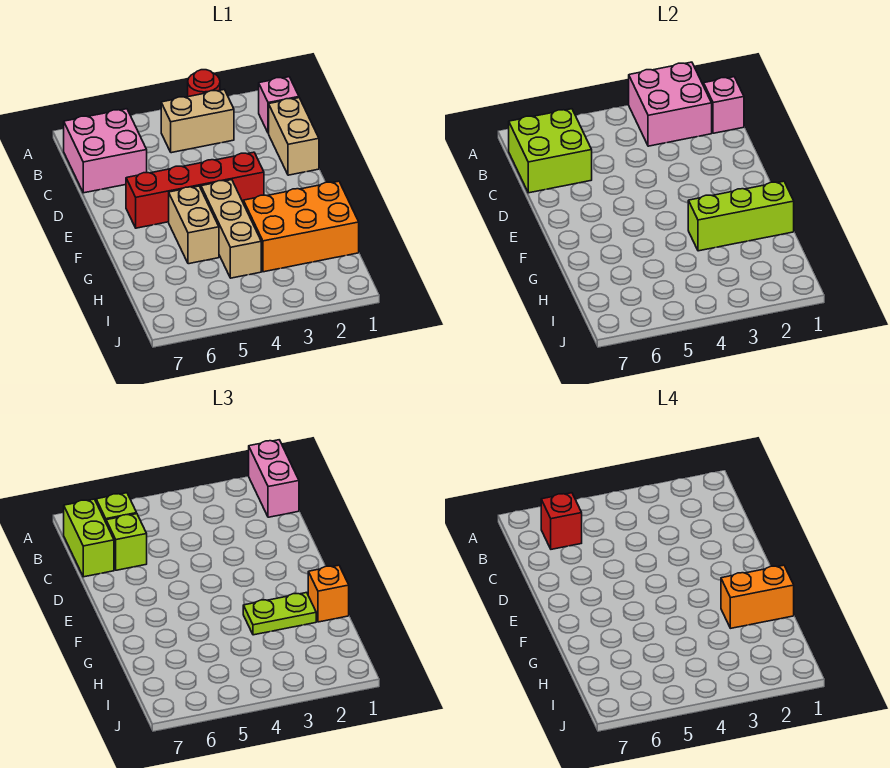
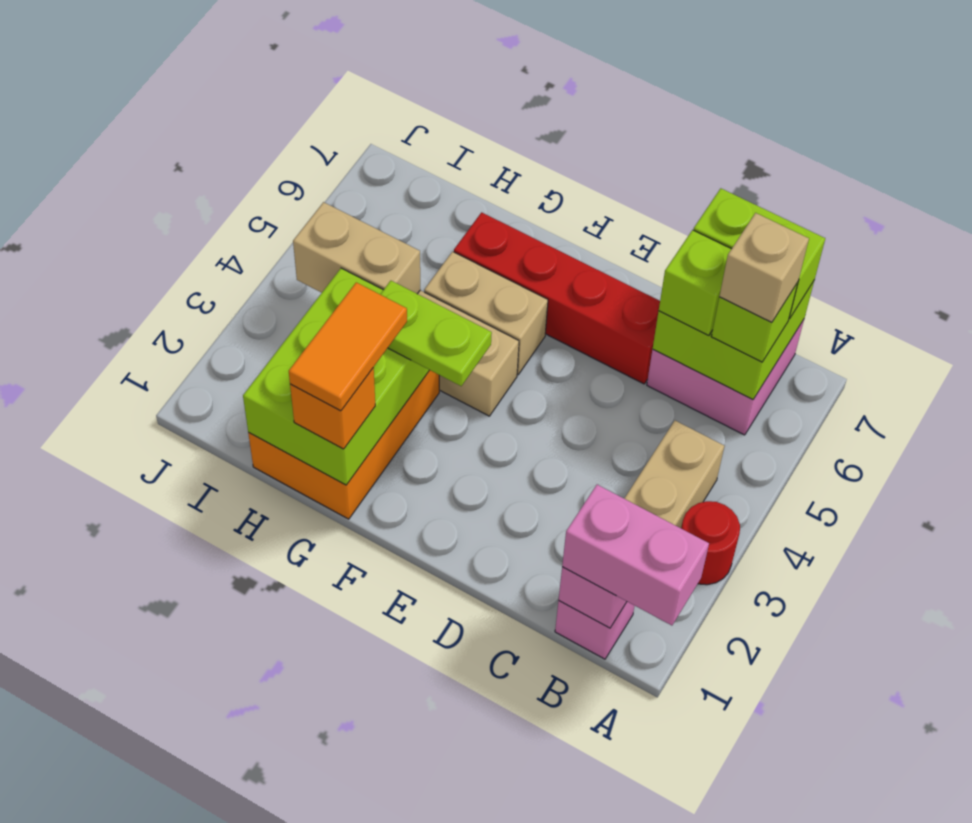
pink brick A2:B3 level 2 -> none
red brick B6 level 4 -> tan brick B6 level 4
tan brick C1:D1 level 1 -> tan brick H4:I4 level 2
red brick E3:E6 level 1 -> red brick D6:G6 level 1
lime brick G1:G3 level 2 -> lime brick G1:H3 level 2
orange brick G1:G2 level 4 -> orange tile G1:G2 level 4
lime plate G2:G3 level 3 -> lime plate F3:G3 level 3

